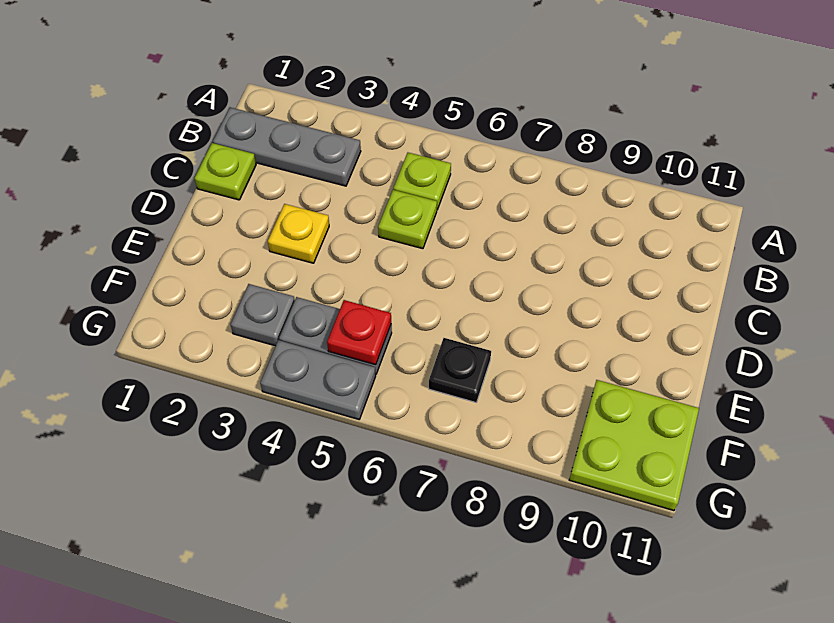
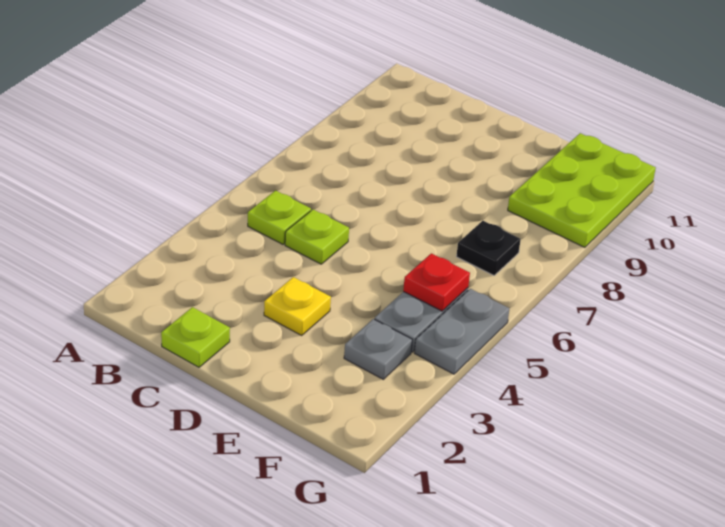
grey plate B1:B3 level 1 -> none
lime plate F10:G11 level 1 -> lime plate F9:G11 level 1

